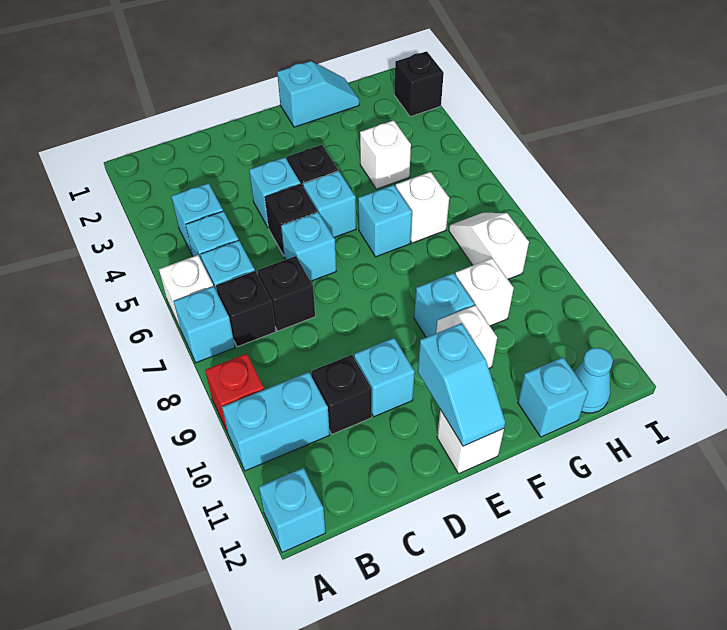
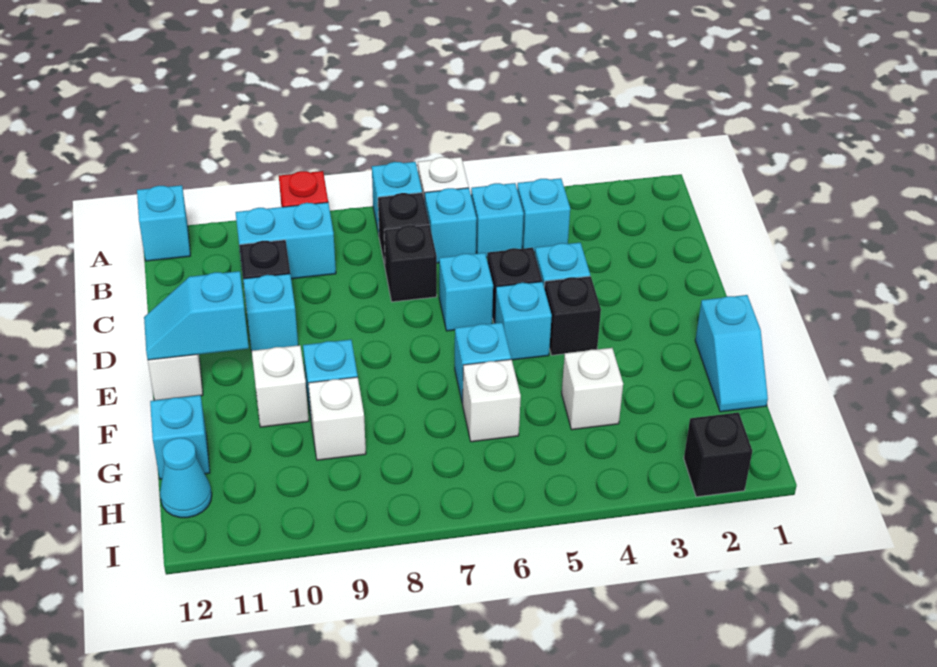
cyan brick A10:B10 level 1 -> cyan brick B9:B10 level 1
white slope H7:H8 level 1 top 8 -> none

